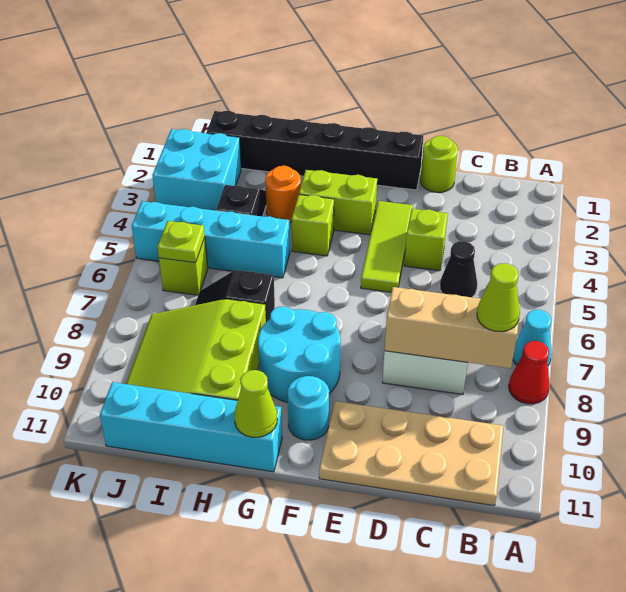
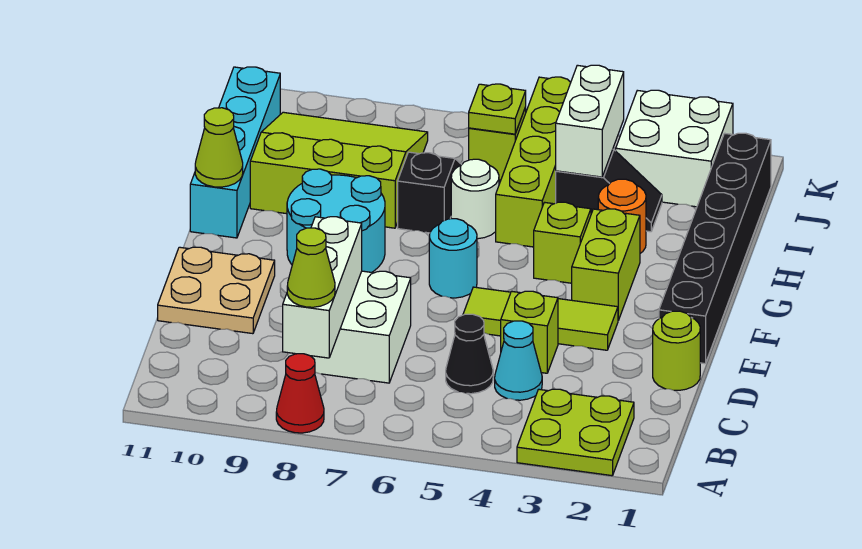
none -> lime plate A2:B3 level 1
cyan cone A7 level 1 -> cyan cone C4 level 1
tan brick B8:D8 level 2 -> white brick B8:D8 level 2
tan plate B10:E11 level 1 -> tan plate D10:E11 level 1
cyan round brick F10 level 1 -> cyan round brick F6 level 1
cyan brick H5:K5 level 1 -> lime brick H5:K5 level 1
none -> white round brick H6 level 1
none -> white brick I4:J4 level 2
cyan brick J2:K3 level 1 -> white brick J2:K3 level 1

